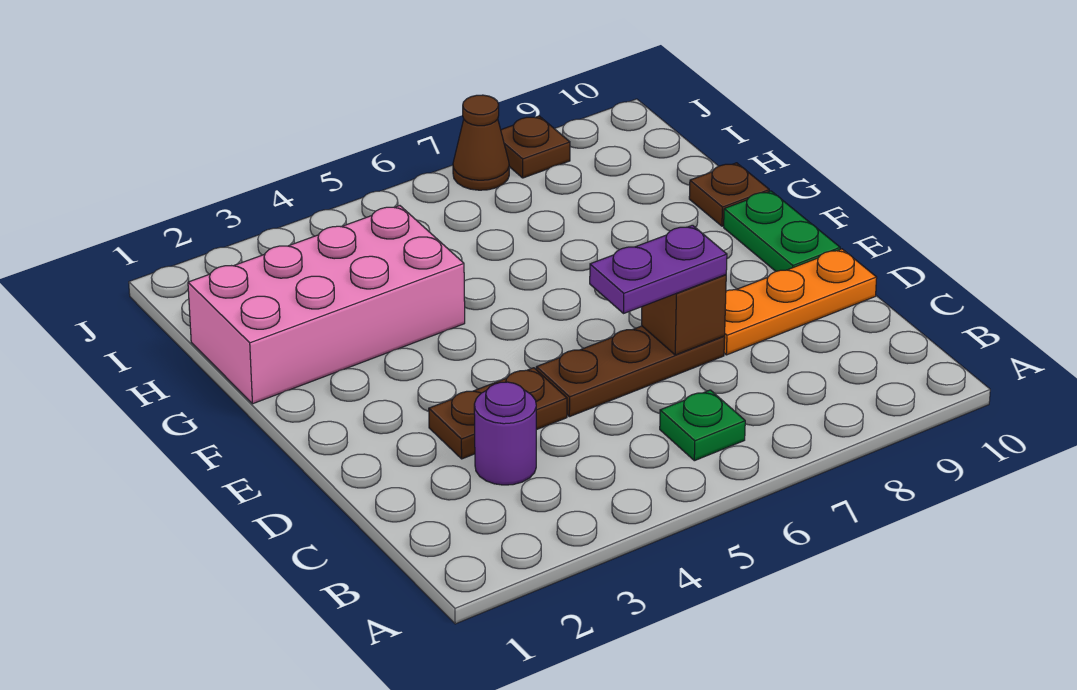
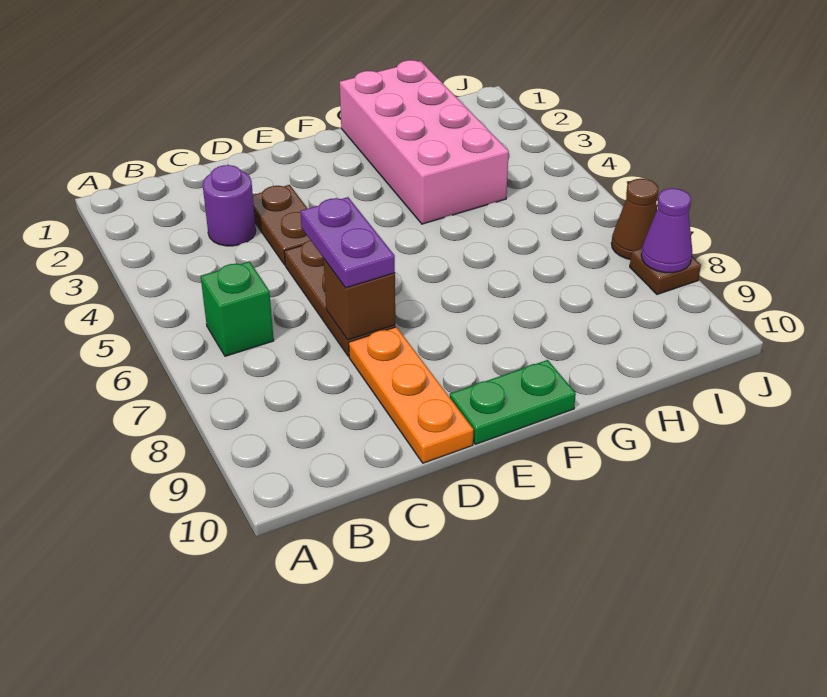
green plate B6 level 1 -> green brick B6 level 1
brown plate G10 level 1 -> none
none -> purple cone J8 level 2

